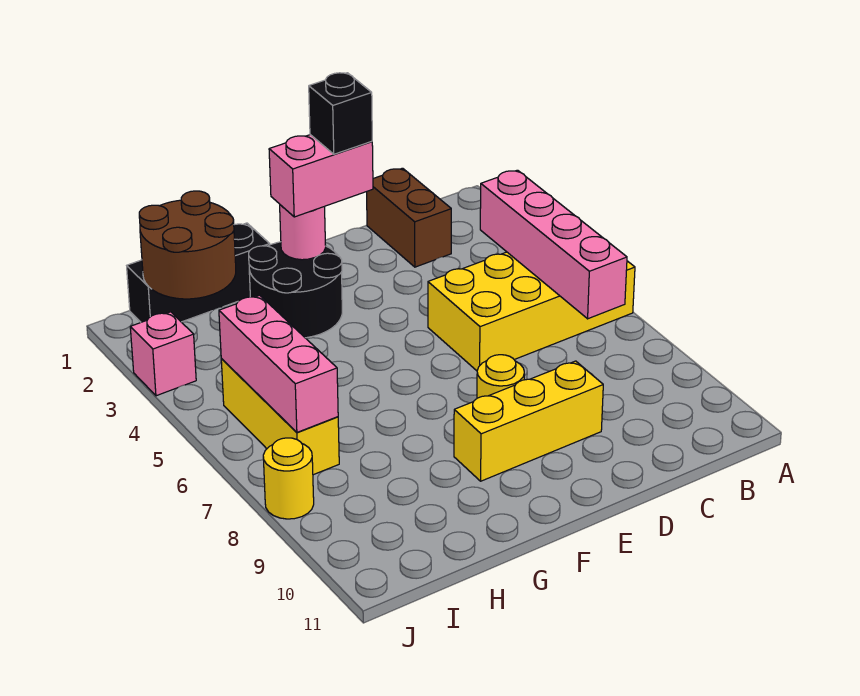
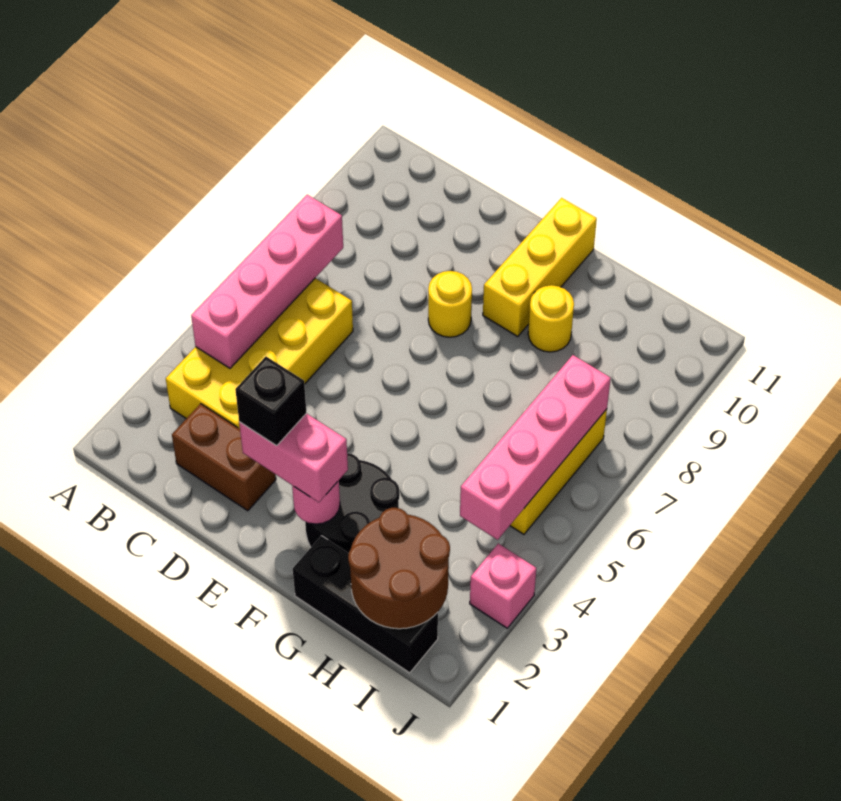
yellow brick A5:D6 level 1 -> yellow brick B3:C6 level 1
brown brick C1:C2 level 1 -> brown brick C2:D2 level 1
yellow brick D9:F9 level 1 -> yellow brick F9:F11 level 1
pink brick I5:I7 level 2 -> pink brick I4:I7 level 2
yellow round brick J8 level 1 -> yellow round brick G9 level 1

